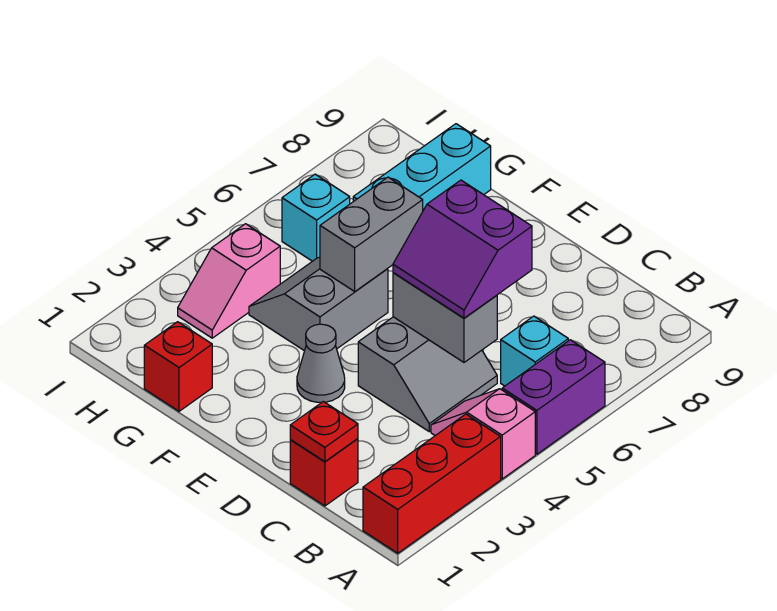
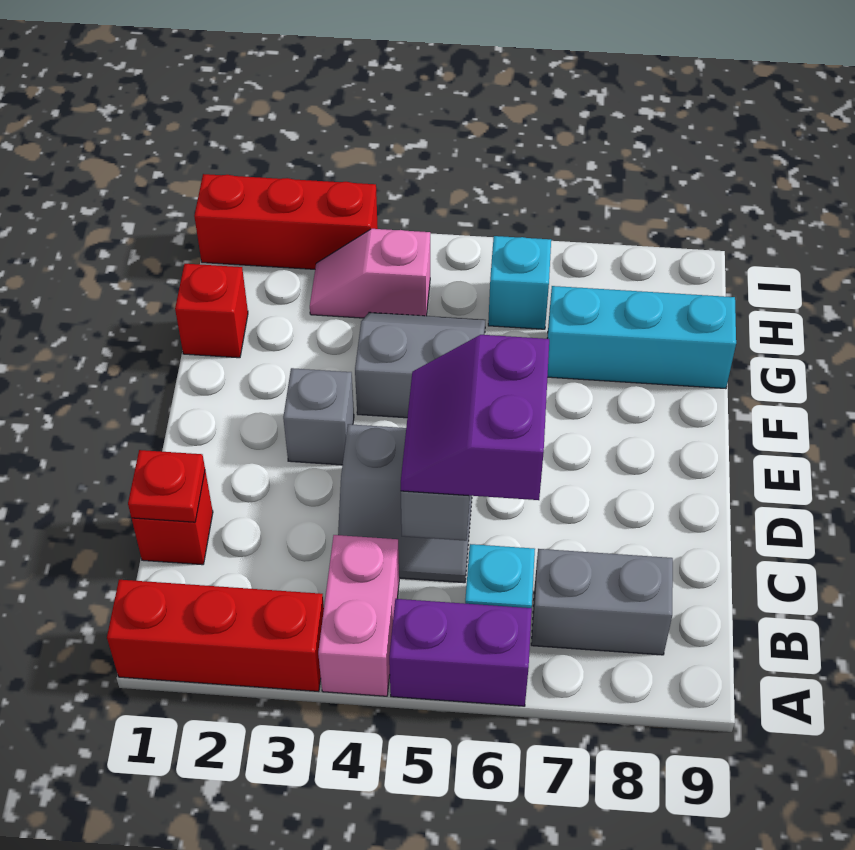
pink slope A4:B4 level 1 top A -> pink brick A4:B4 level 1
grey cone E3 level 1 -> grey brick E3 level 1
grey brick F5:F6 level 2 -> grey brick B7:B8 level 1
none -> red brick I1:I3 level 1

